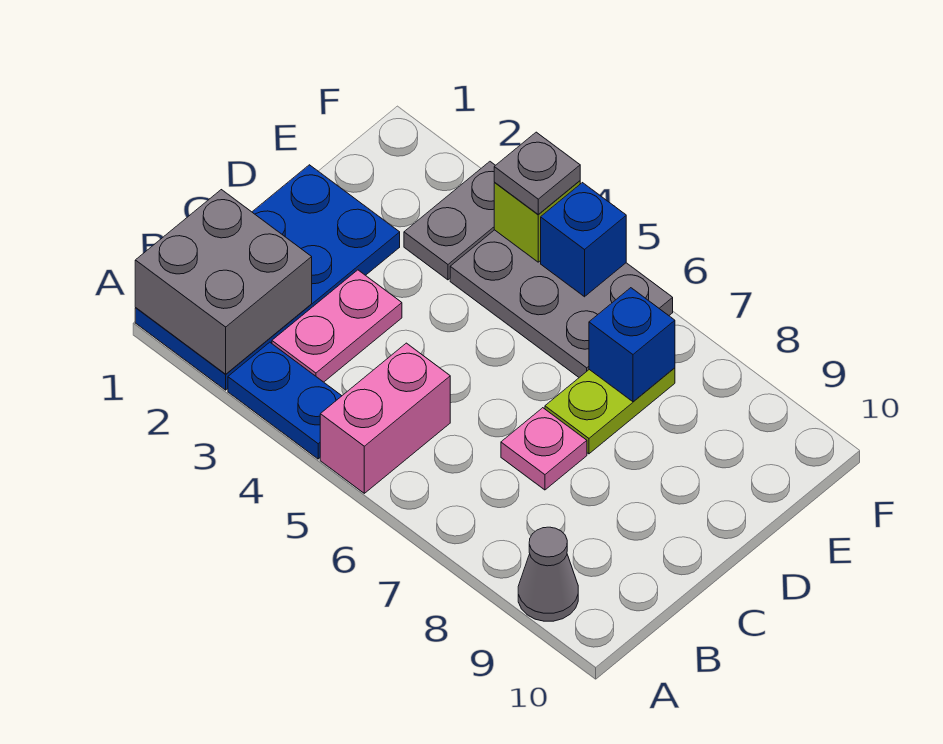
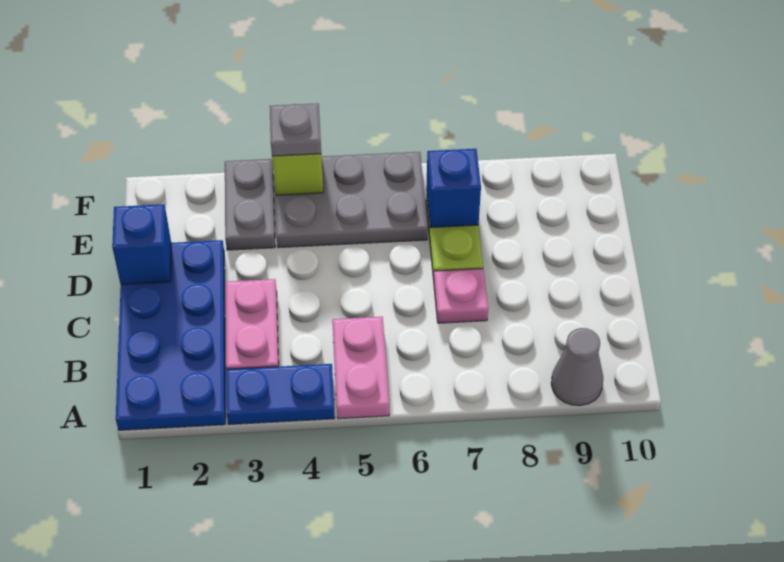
grey brick A1:B2 level 2 -> none
pink brick A5:B5 level 1 -> pink plate A5:B5 level 1
blue brick F5 level 2 -> blue brick D1 level 2

